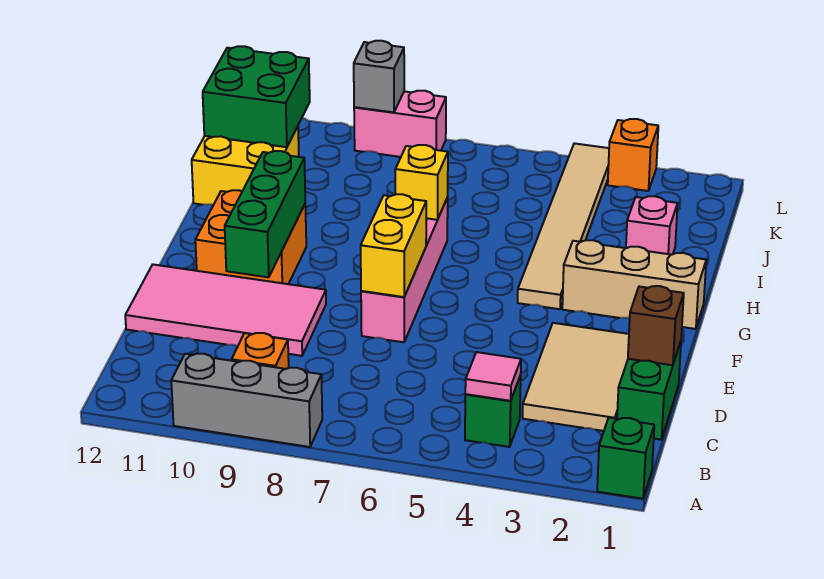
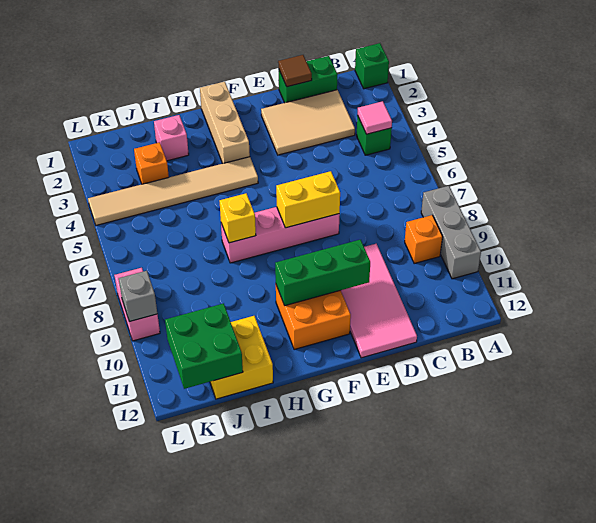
brown brick D1 level 2 -> brown tile D1 level 2
orange brick L3 level 1 -> orange brick J3 level 1

